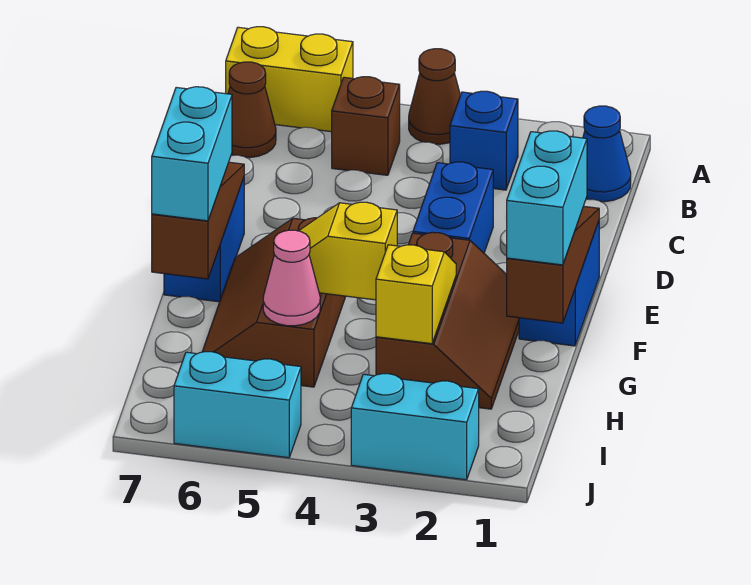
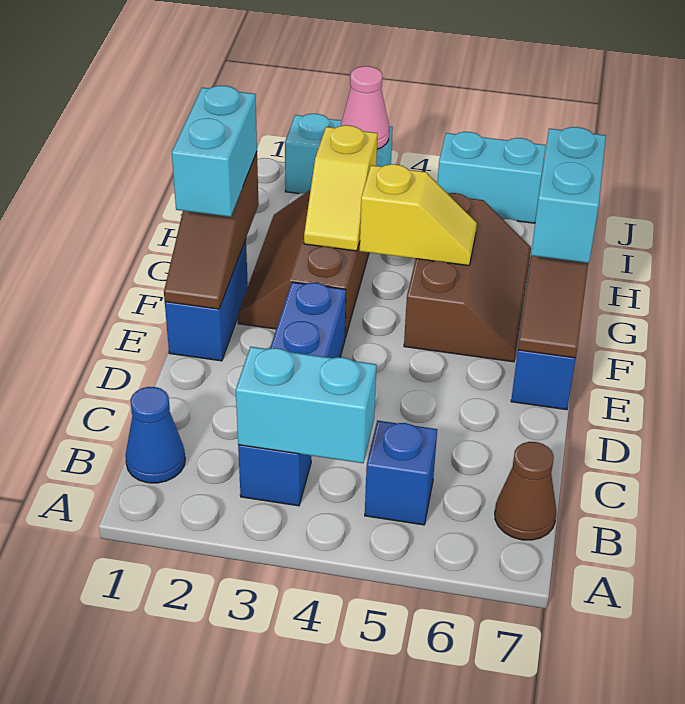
brown cone A4 level 1 -> none
yellow brick A6:A7 level 1 -> none
none -> cyan brick B3:B4 level 2
brown brick B5 level 1 -> blue brick B5 level 1
pink cone H5 level 2 -> pink cone J3 level 2

